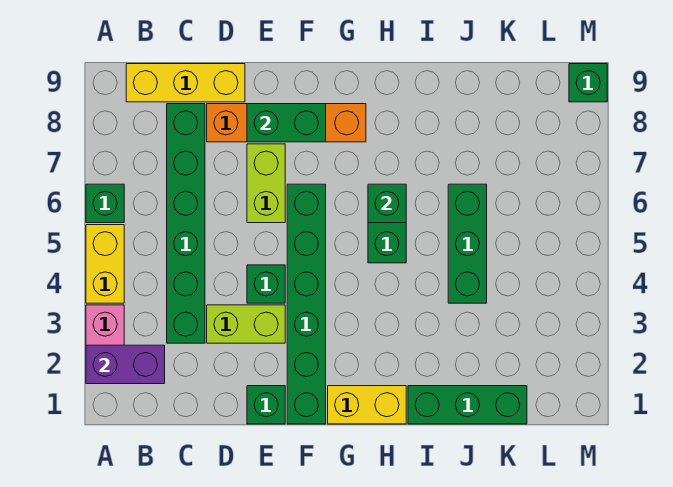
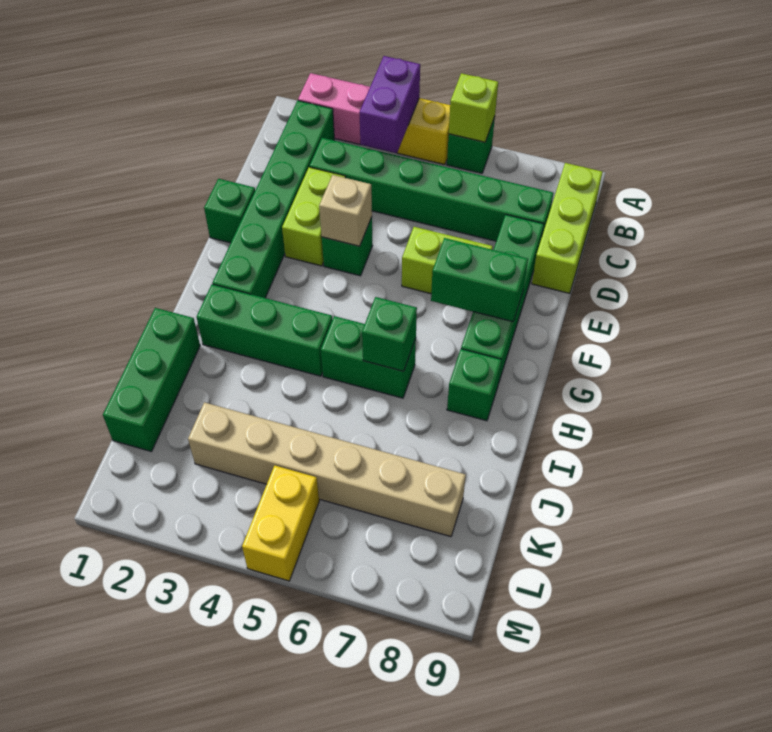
purple brick A2:B2 level 2 -> purple brick A4:B4 level 2
none -> lime brick A6 level 2
yellow brick B9:D9 level 1 -> lime brick B9:D9 level 1
orange brick D8:G8 level 1 -> green brick D8:G8 level 1
none -> tan brick E4 level 2
green brick E8:F8 level 2 -> green brick F7:F8 level 2
green brick F1:F6 level 1 -> green brick B2:G2 level 1
yellow brick G1:H1 level 1 -> yellow brick L5:M5 level 1
green brick J4:J6 level 1 -> green brick H2:H4 level 1
none -> tan brick K3:K8 level 1
green brick M9 level 1 -> green brick H8 level 1

